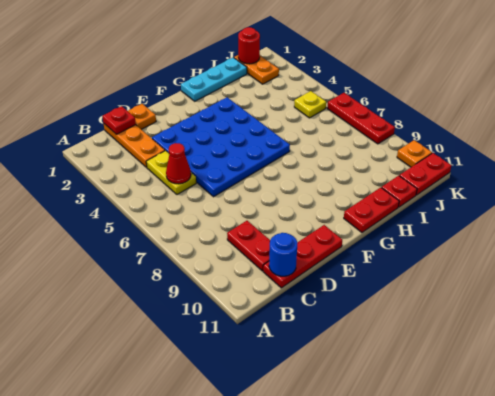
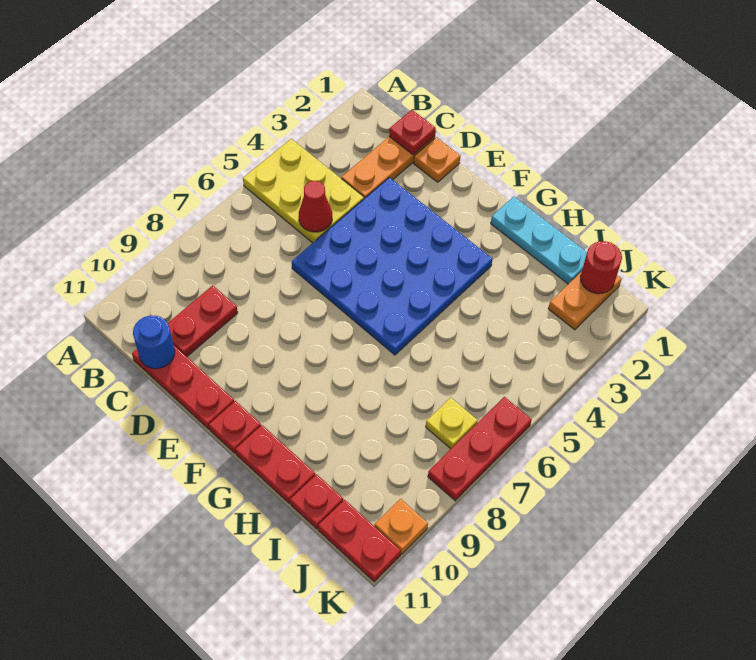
yellow plate C4:C5 level 1 -> yellow plate A4:C5 level 1
none -> red plate F11 level 1
yellow plate J5 level 1 -> yellow plate J7 level 1

